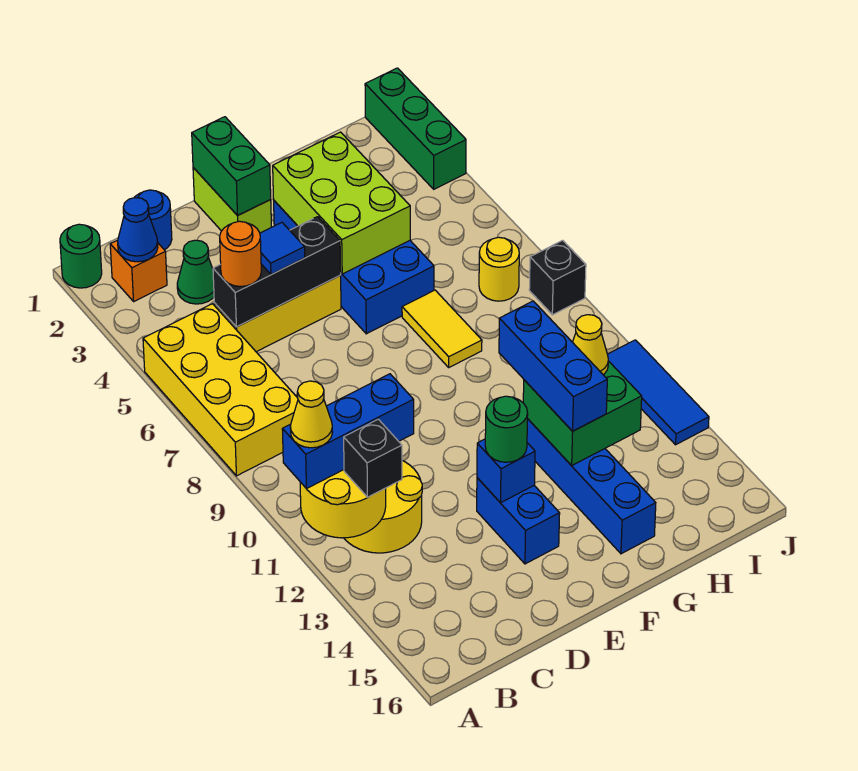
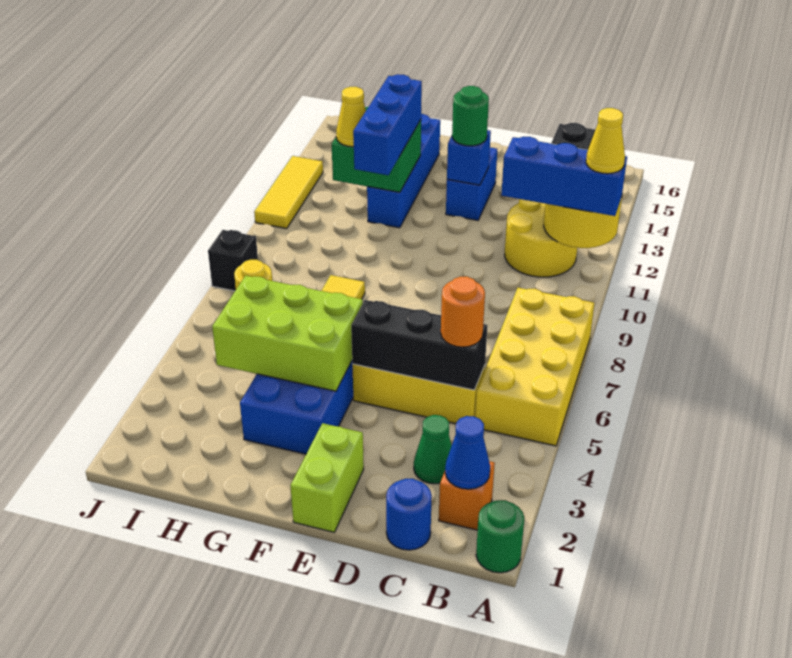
blue tile D5 level 3 -> none
green brick E1:E2 level 2 -> none
lime brick F3:G5 level 2 -> lime brick F4:H5 level 2
green brick J1:J3 level 1 -> none
blue tile J11:J13 level 1 -> yellow tile J11:J13 level 1

